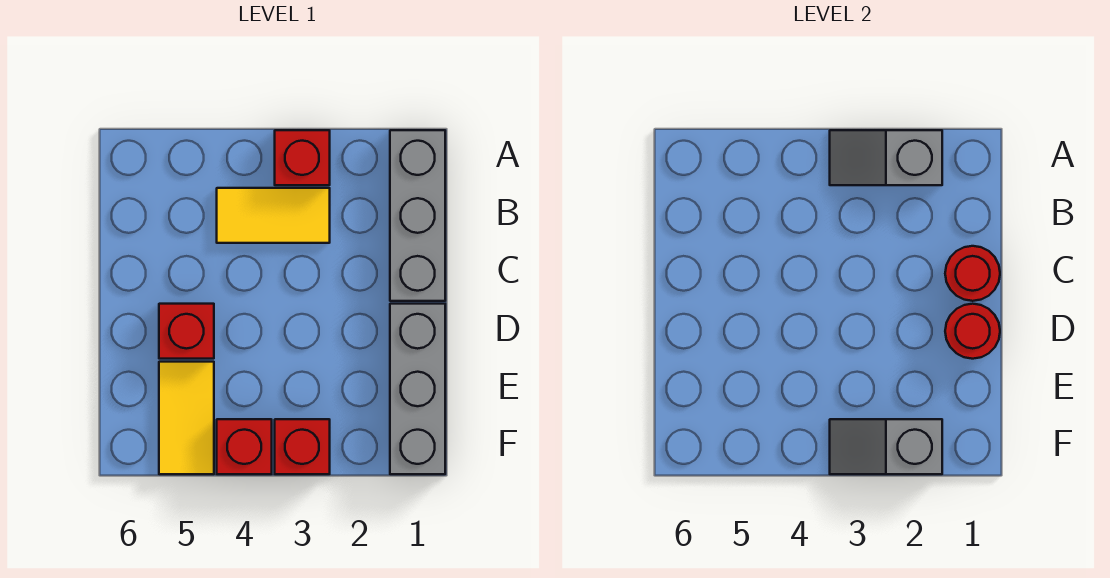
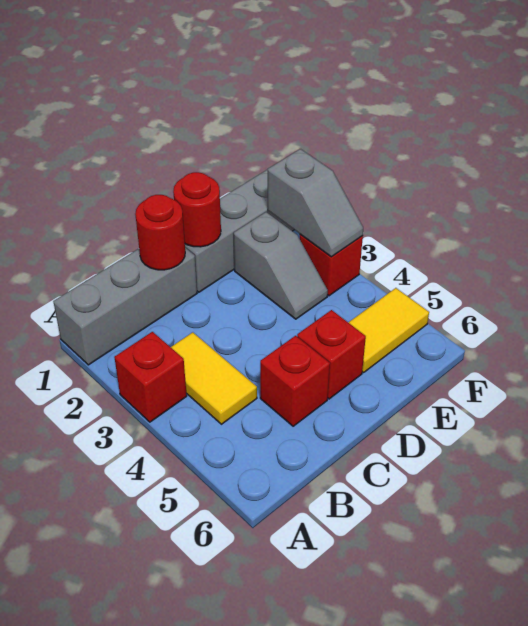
grey slope A2:A3 level 2 top 2 -> grey slope E2:E3 level 1 top 2
red brick F4 level 1 -> red brick C5 level 1

